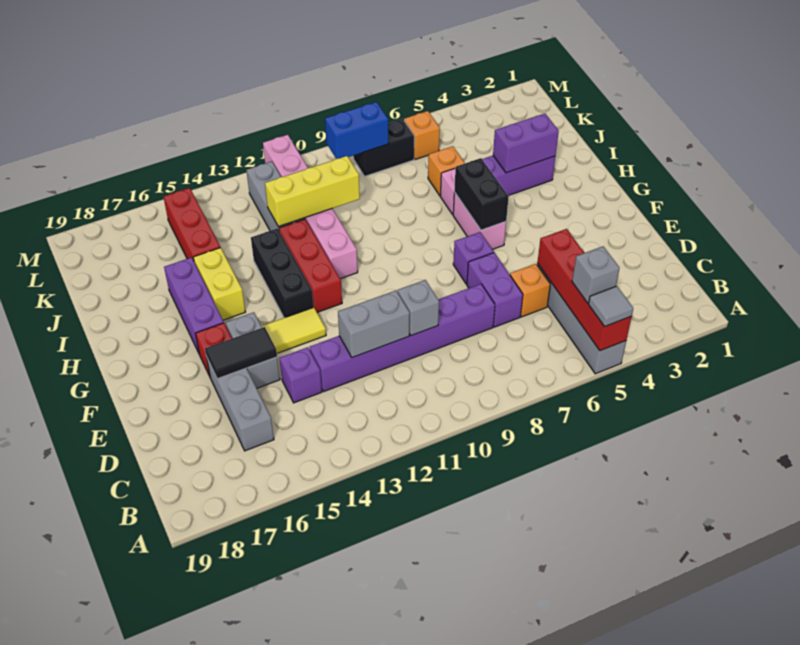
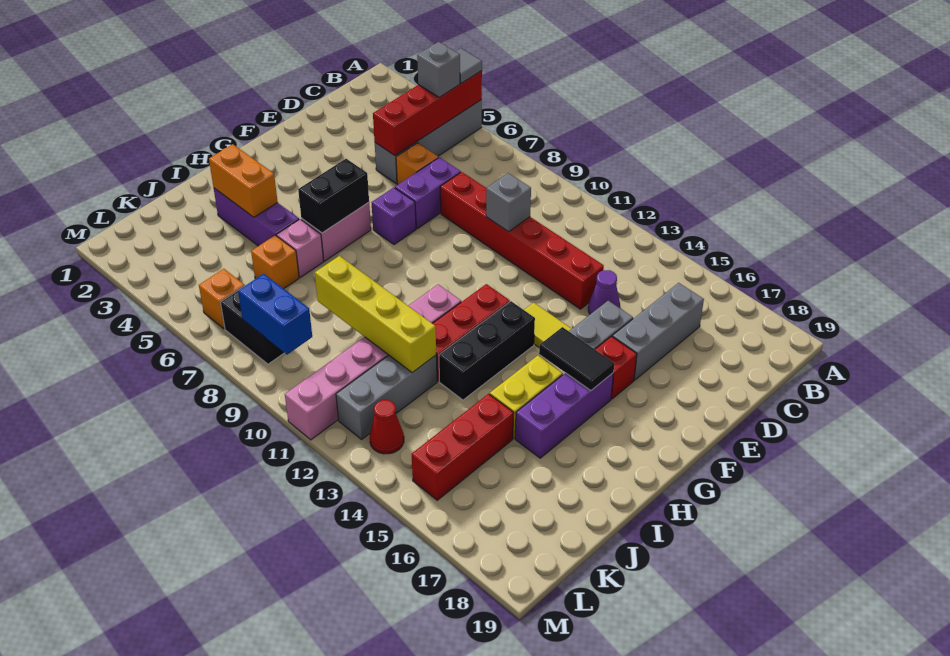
purple brick D8:D13 level 1 -> red brick D8:D13 level 1
grey brick D11:D12 level 2 -> none
purple brick D14 level 1 -> purple cone D14 level 1
black tile E15:E16 level 2 -> black tile G15:G16 level 2
purple brick I3:I4 level 2 -> orange brick I3:I4 level 2
yellow brick J10:J12 level 2 -> yellow brick J9:J12 level 2
none -> red cone L13 level 1

